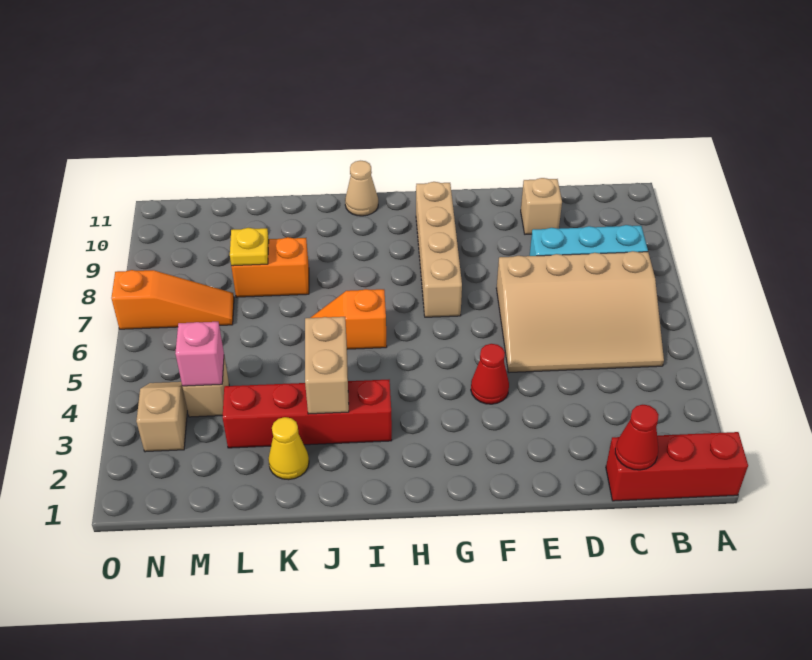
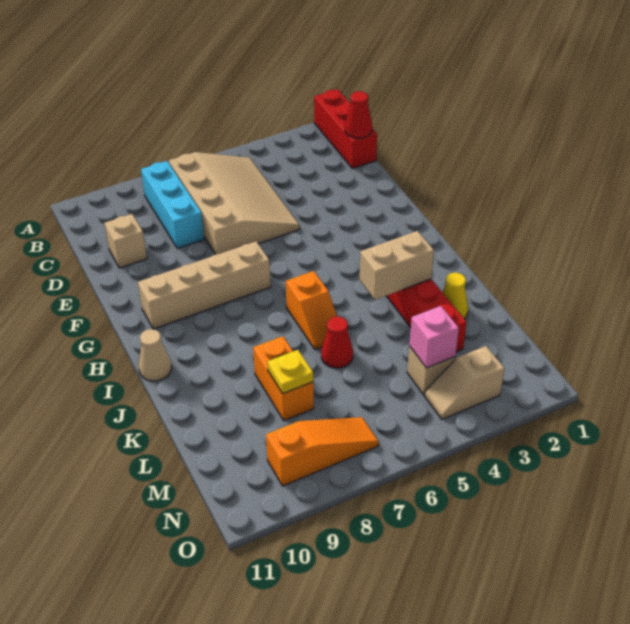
red cone F4 level 1 -> red cone K6 level 1
orange slope M7:O7 level 1 top O -> orange slope N7:N9 level 1 top 9

